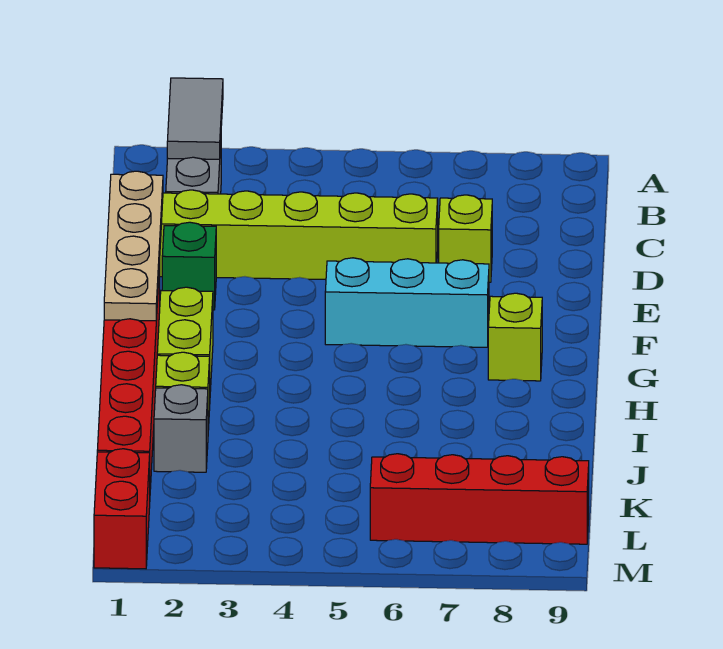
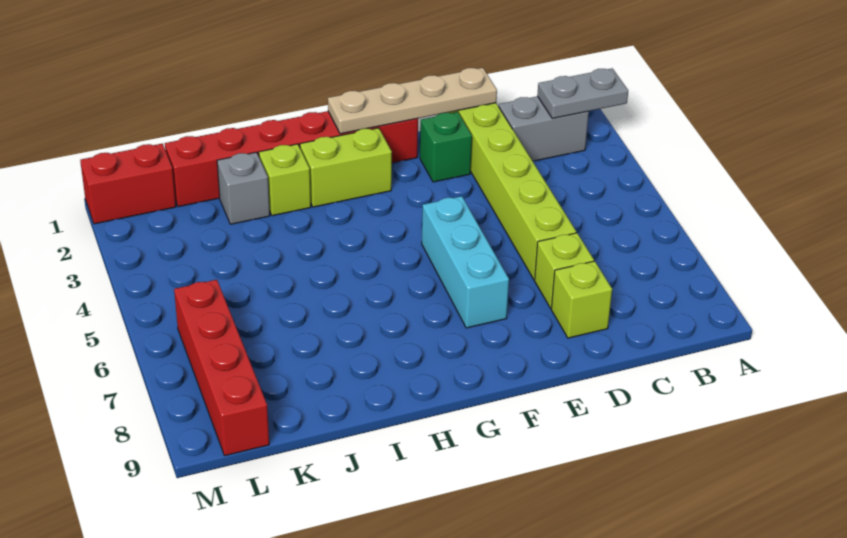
grey tile A2:B2 level 2 -> grey plate A2:B2 level 2
lime brick G8 level 1 -> lime brick D8 level 1

